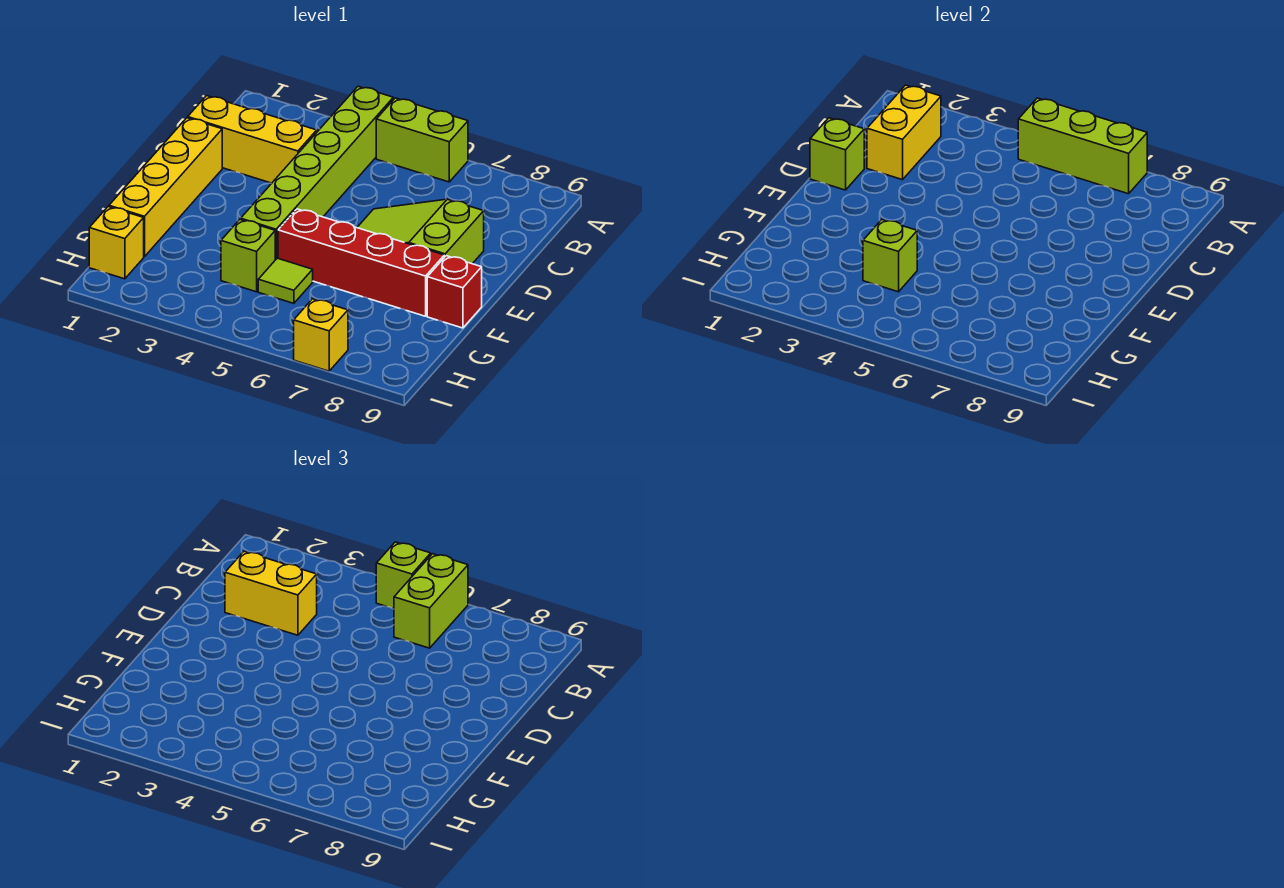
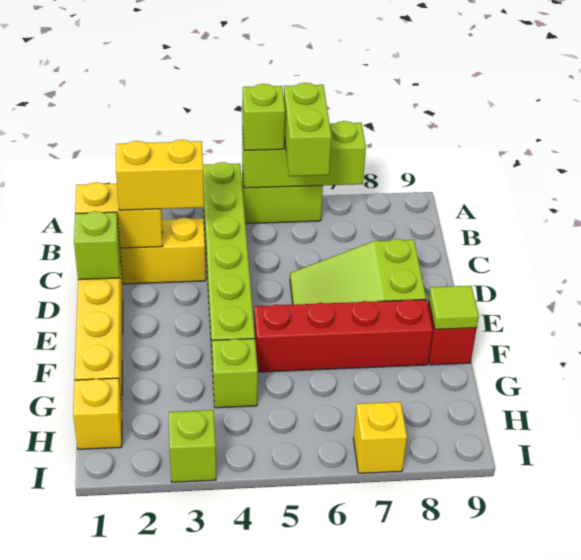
yellow brick B2:C2 level 2 -> yellow brick C1:C2 level 2
lime brick G4 level 2 -> lime brick I3 level 1
lime tile G5 level 1 -> lime tile F9 level 2

